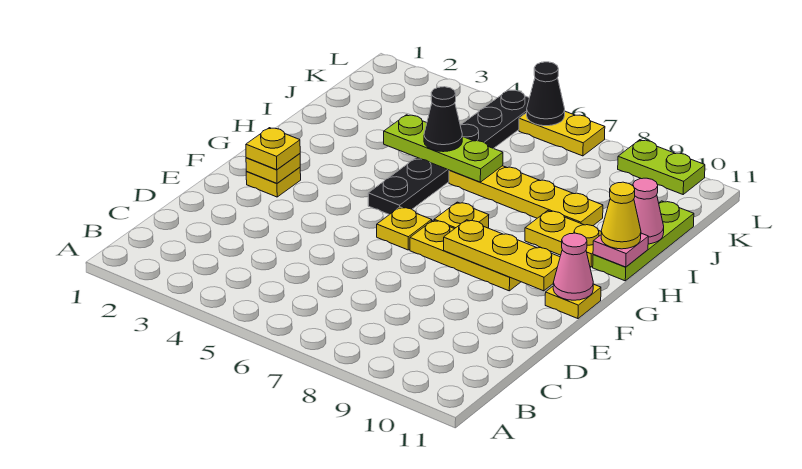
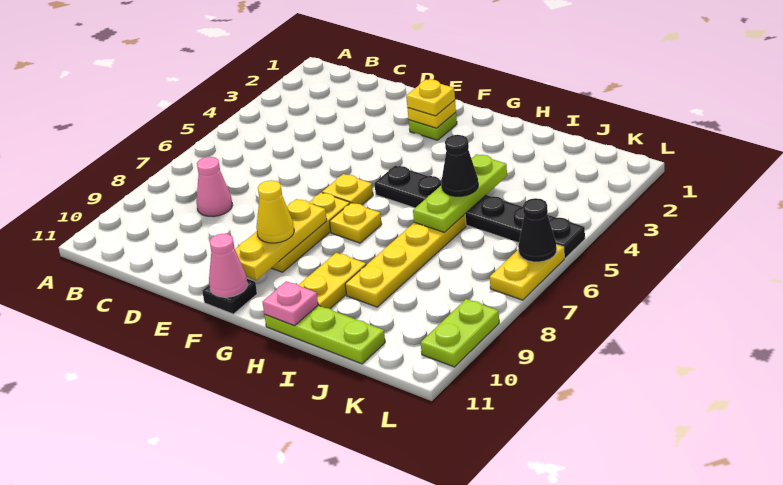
yellow plate F2 level 1 -> lime plate F2 level 1
yellow plate F11 level 1 -> black plate F11 level 1
yellow cone H11 level 3 -> yellow cone F9 level 3
pink cone I11 level 2 -> pink cone C8 level 1

